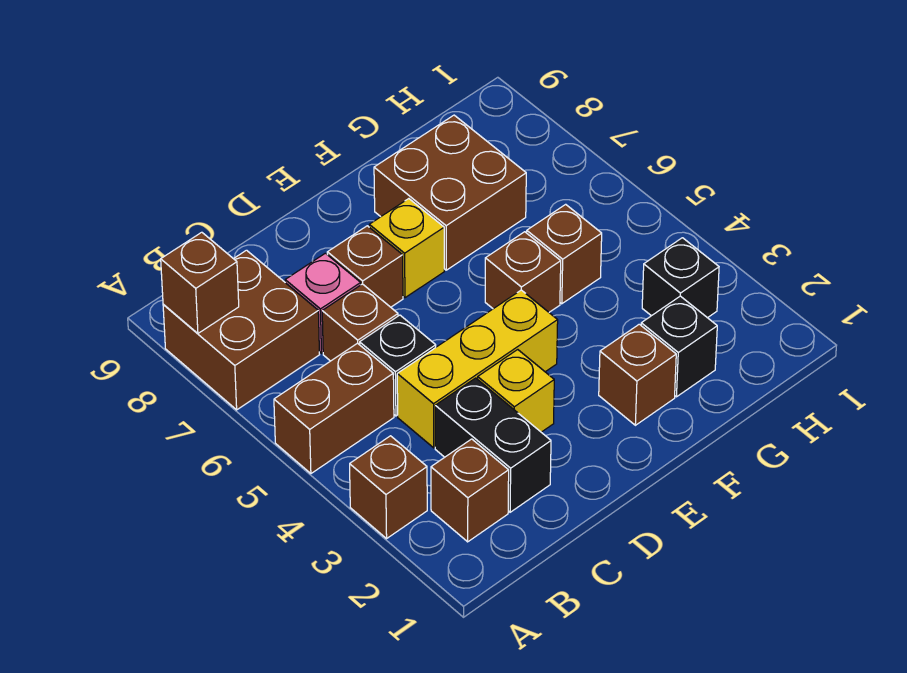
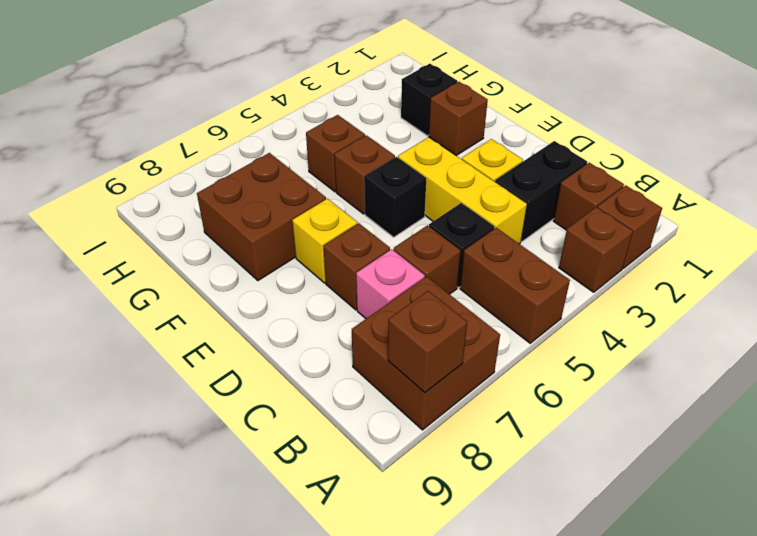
none -> brown brick A2 level 1
black brick H3 level 1 -> black brick E5 level 1

